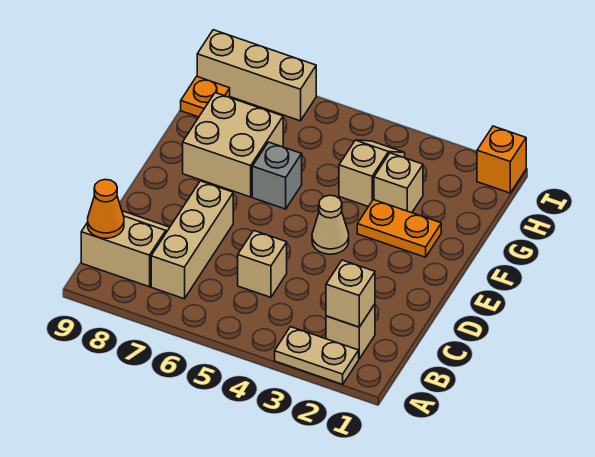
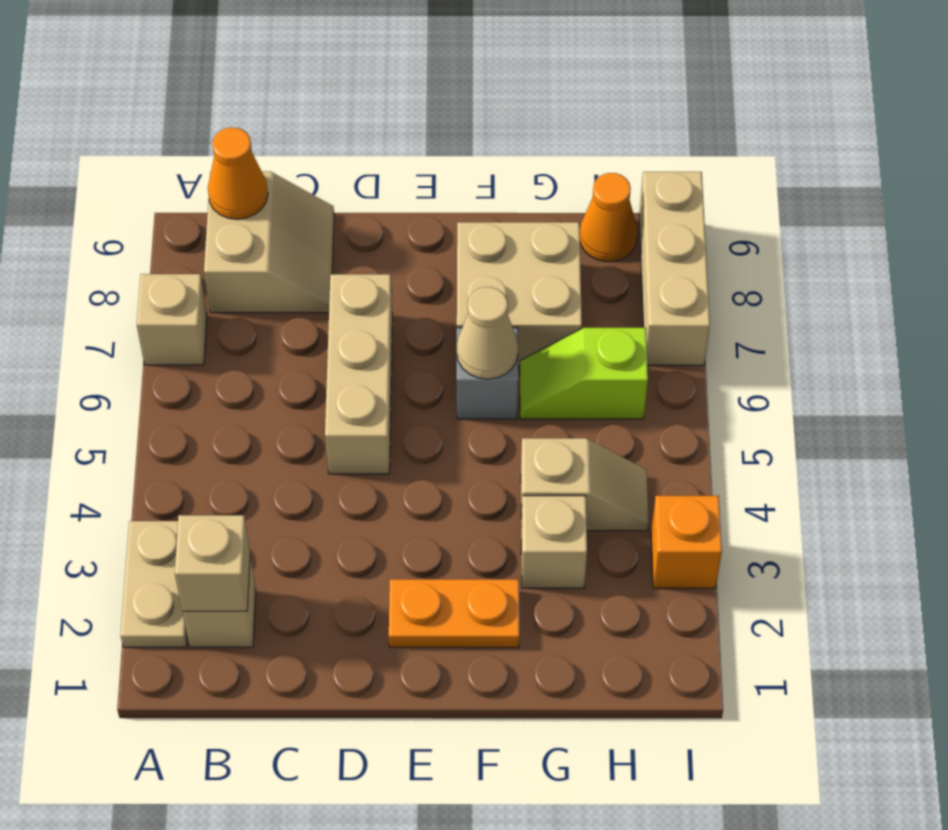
tan brick B7:D7 level 1 -> tan brick D5:D7 level 1
tan brick C5 level 1 -> tan brick A7 level 1
tan cone E4 level 1 -> tan cone F6 level 2
orange plate F2:F3 level 1 -> orange plate E2:F2 level 1
none -> lime slope G6:H6 level 1 top H
orange plate H9 level 1 -> orange cone H9 level 1
orange brick I1 level 1 -> orange brick I3 level 1

